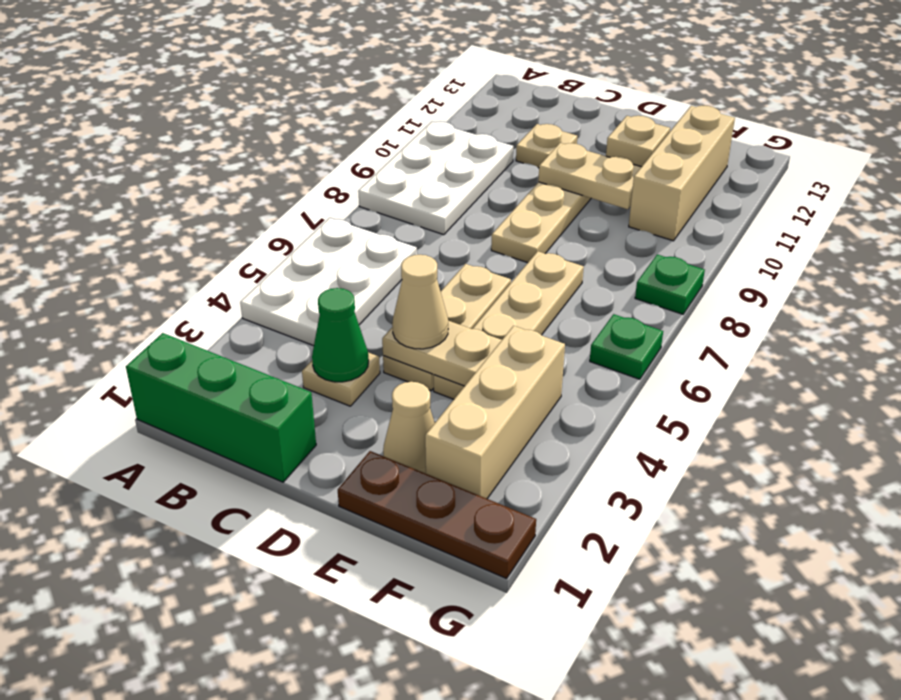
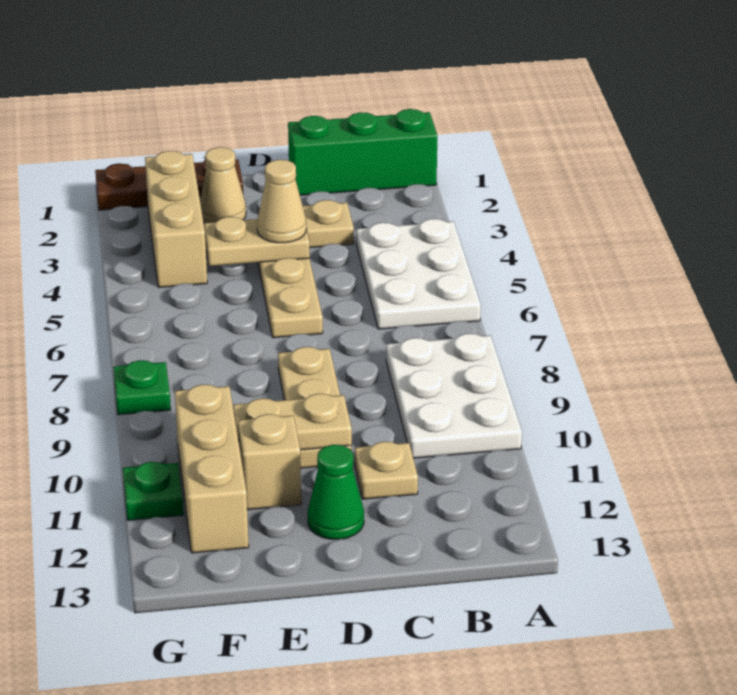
green cone C3 level 2 -> green cone D12 level 1
tan plate E4:E7 level 1 -> none
green plate G6 level 1 -> green plate G11 level 1

